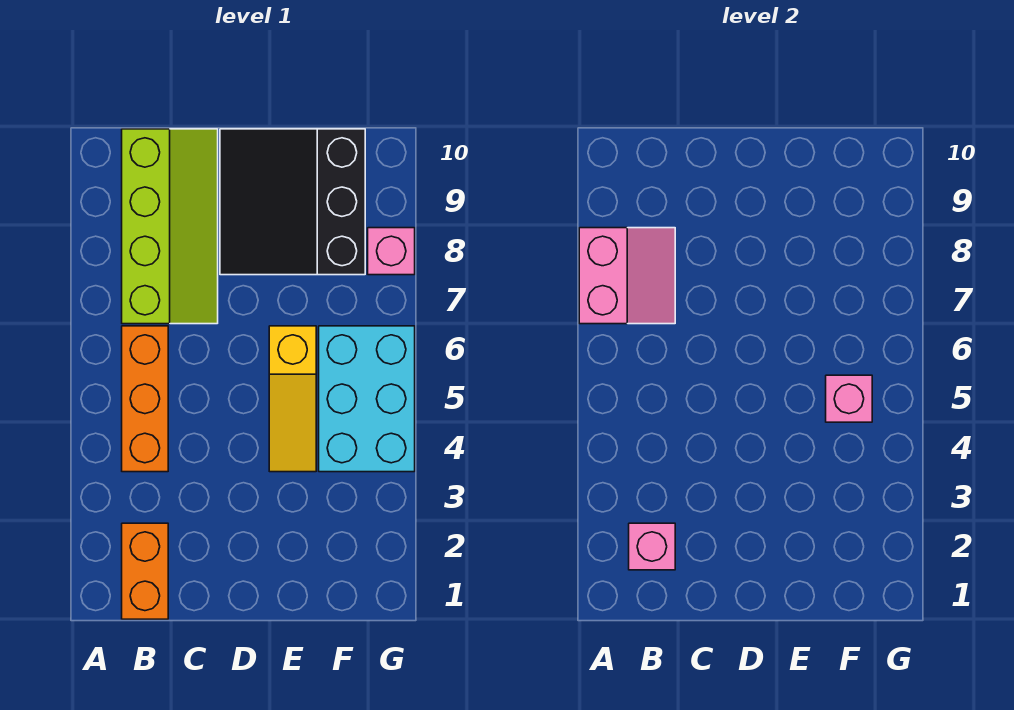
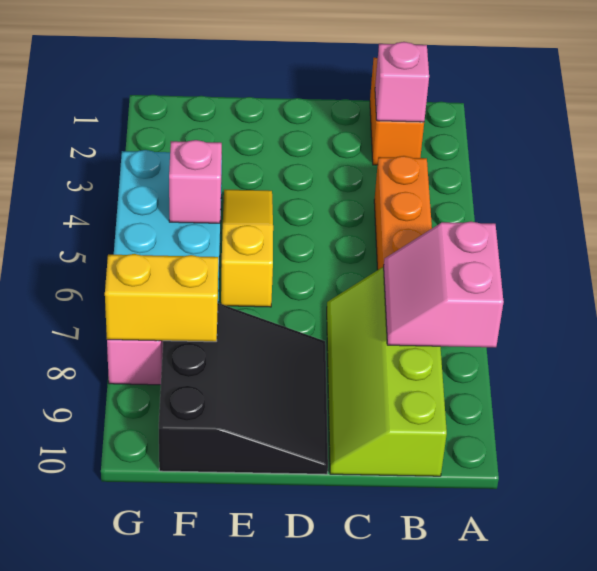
none -> yellow brick F8:G8 level 2

